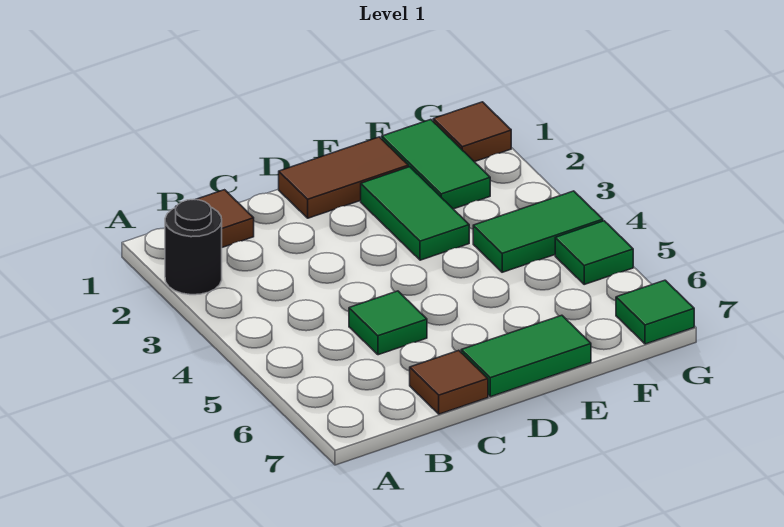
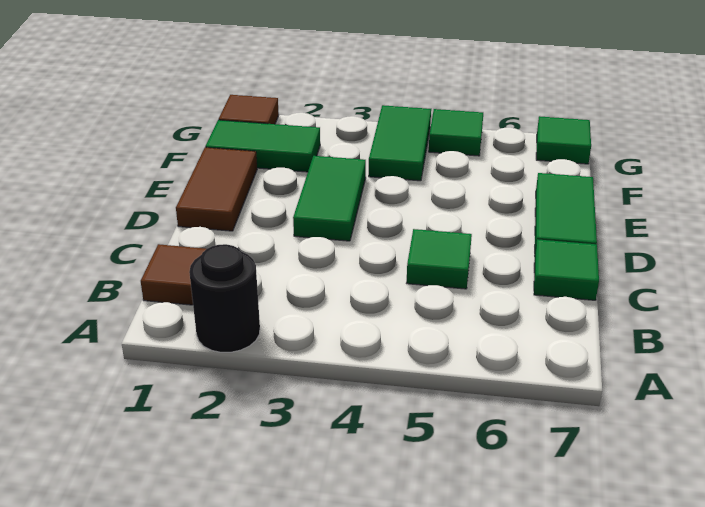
brown tile C7 level 1 -> green tile C7 level 1
green tile E2:E3 level 1 -> green tile D3:E3 level 1

